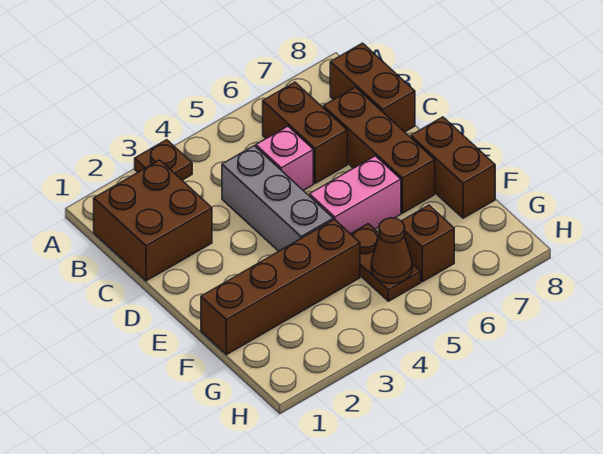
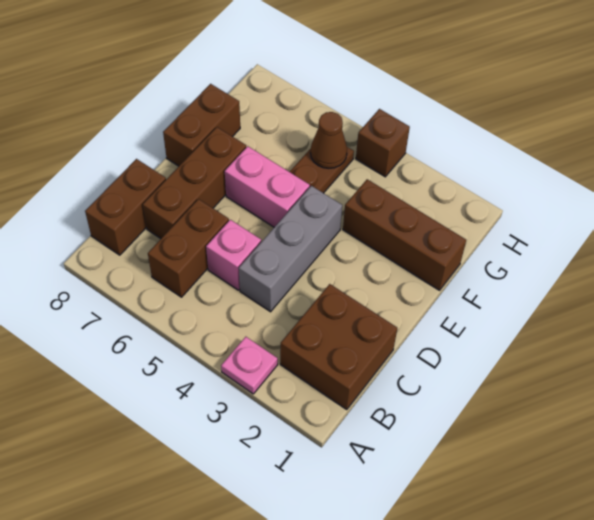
brown plate A3 level 1 -> pink plate A3 level 1
brown brick F1:F4 level 1 -> brown brick F1:F3 level 1
brown brick G6 level 1 -> brown brick H4 level 1

